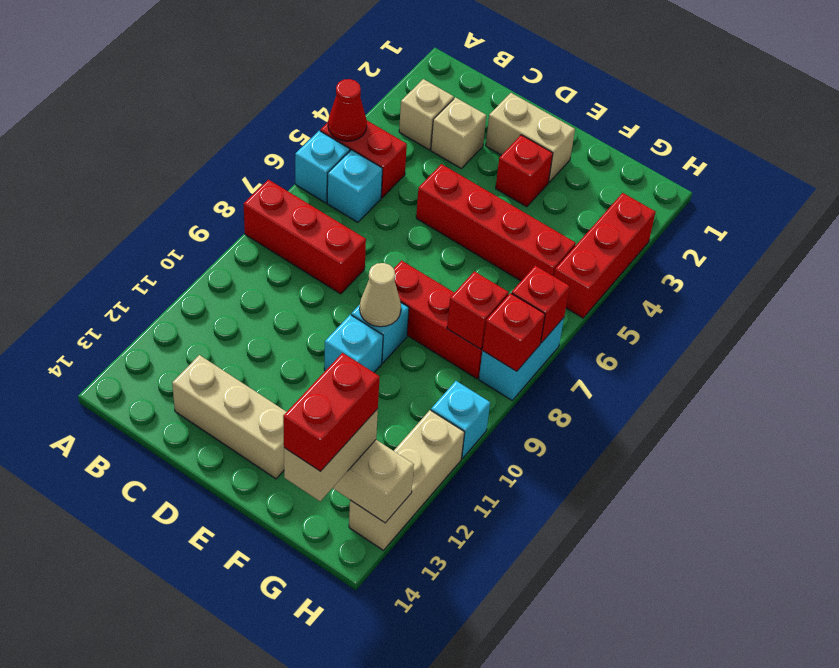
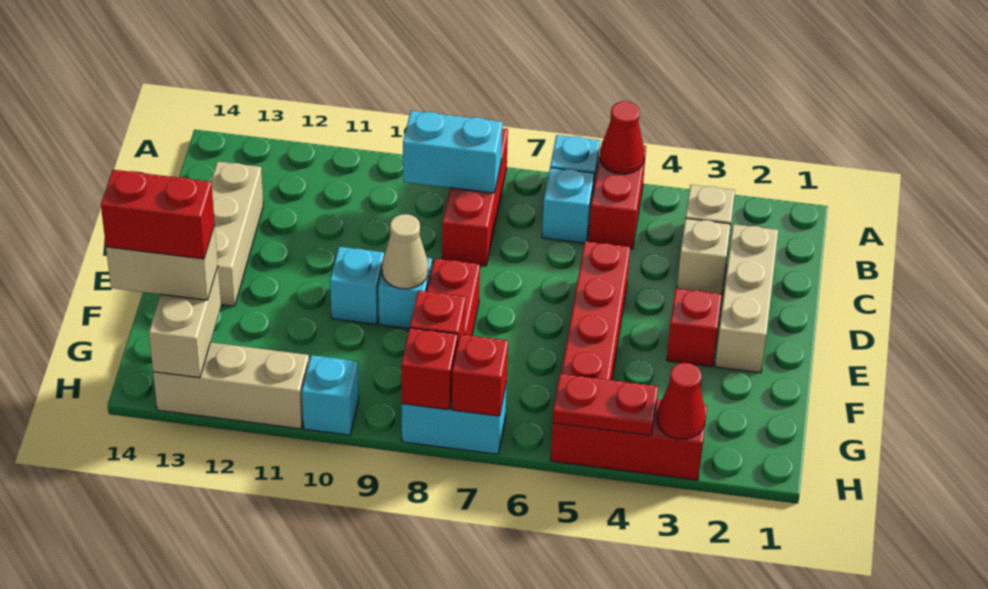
none -> cyan brick B8:B9 level 2
tan brick D2:E2 level 1 -> tan brick C2:E2 level 1
none -> red cone H3 level 2
none -> red plate H4:H5 level 2

